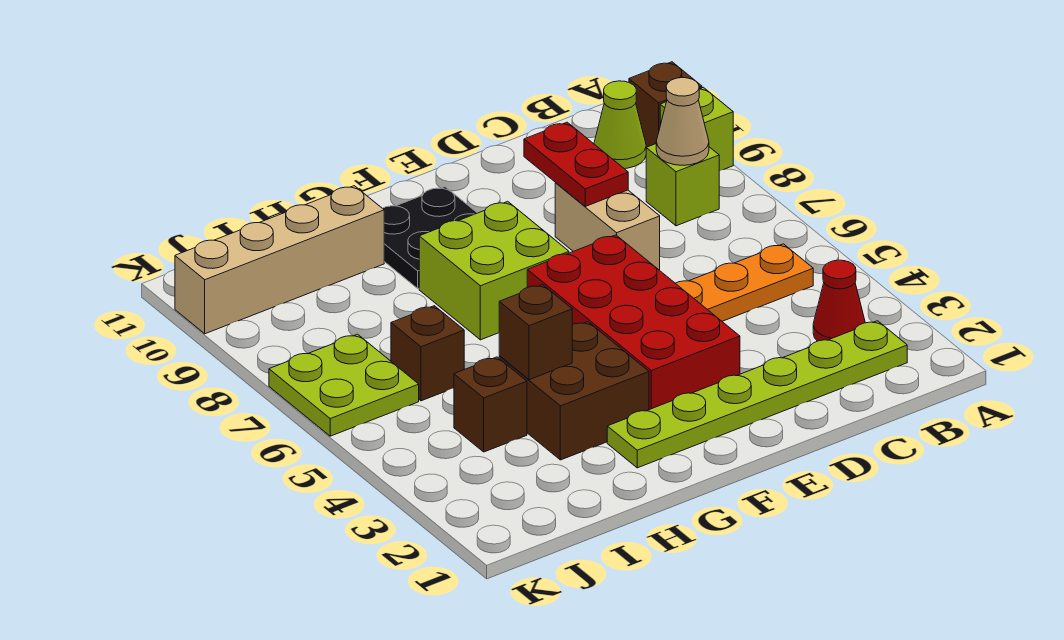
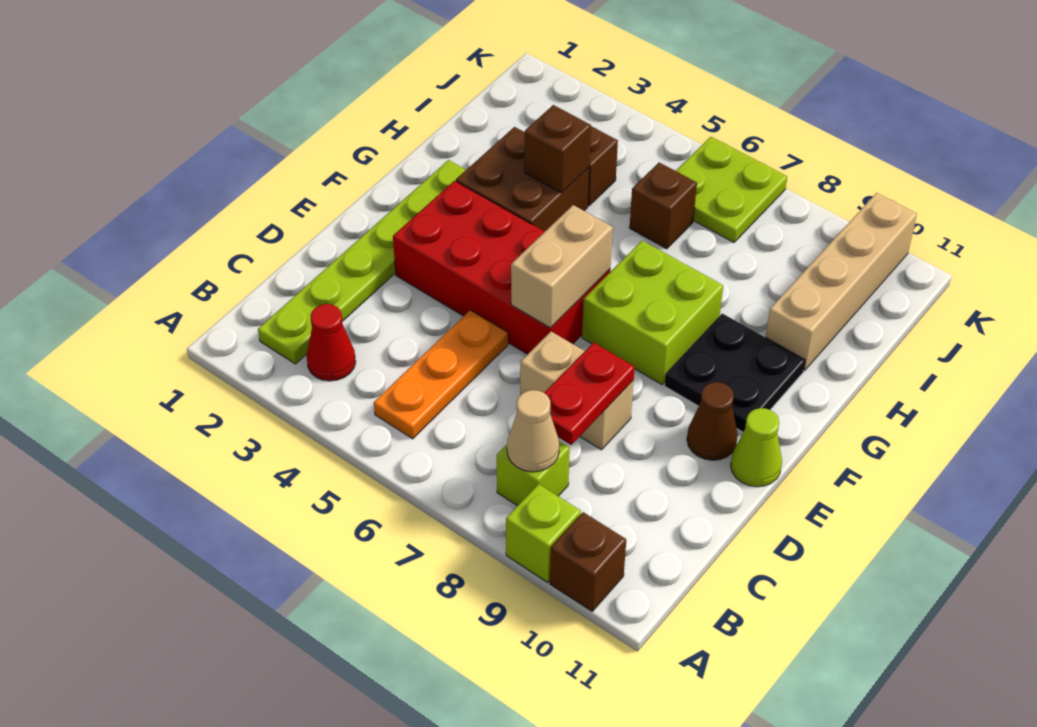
lime cone B10 level 1 -> lime cone E11 level 1
red plate D8:D9 level 2 -> red plate C8:D8 level 2
none -> tan brick E6:F6 level 2
none -> brown cone E10 level 1

